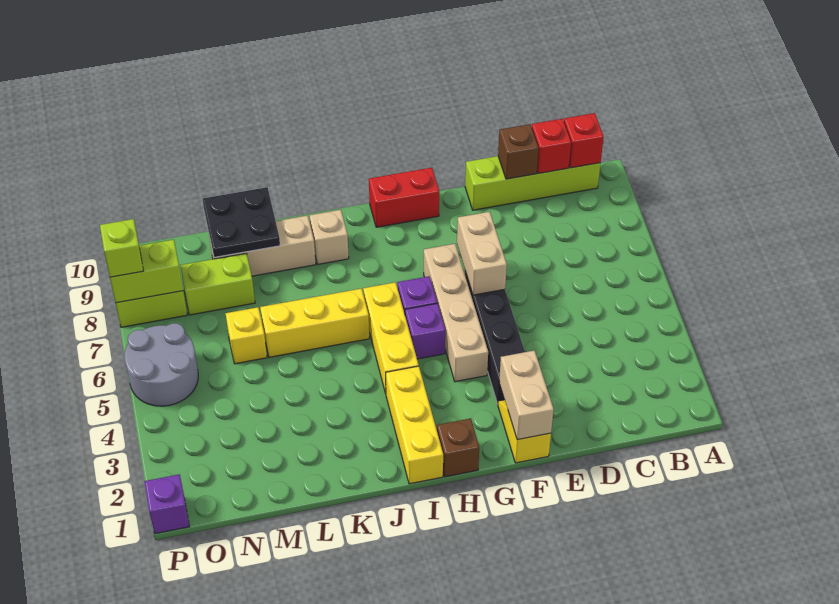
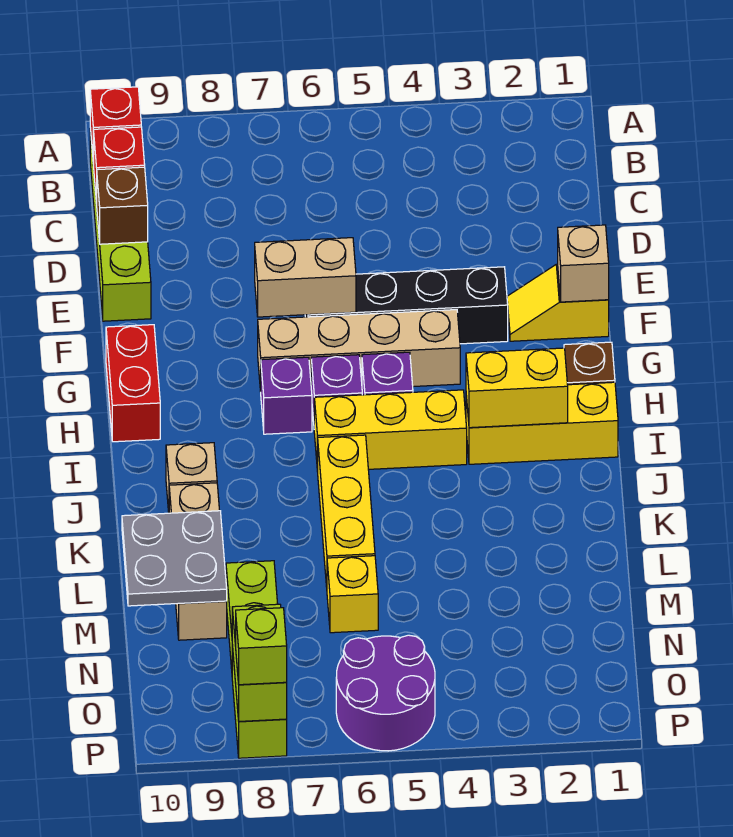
tan brick F1:F2 level 2 -> tan brick F1 level 2
none -> yellow brick I2:I3 level 2
black plate L9:M10 level 2 -> grey plate L9:M10 level 2
grey round brick O5:P6 level 1 -> purple round brick O5:P6 level 1
purple brick P1 level 1 -> purple brick H7 level 1

